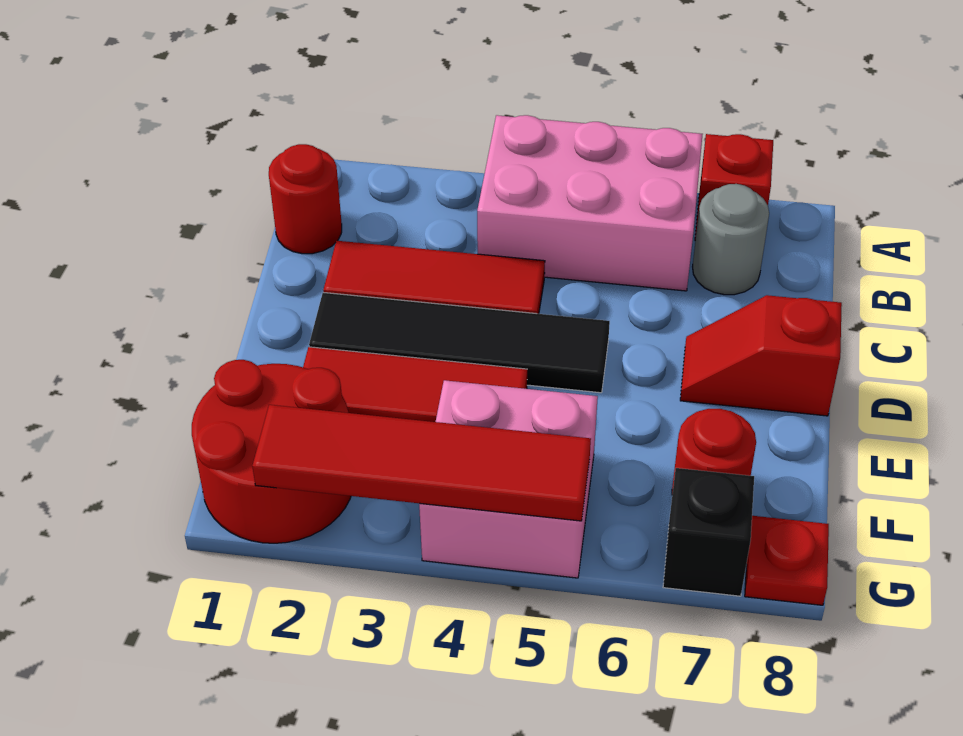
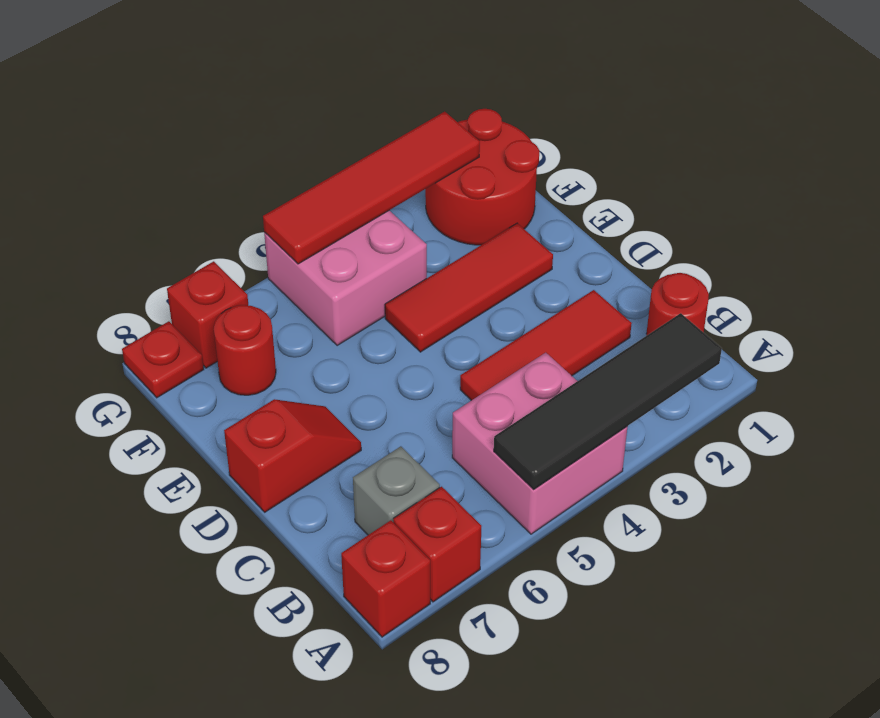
pink brick A4:B6 level 1 -> pink brick A4:B5 level 1
none -> red brick A8 level 1
grey round brick B7 level 1 -> grey brick B7 level 1
black tile D2:D5 level 1 -> black tile A2:A5 level 2
black brick G7 level 1 -> red brick G7 level 1

